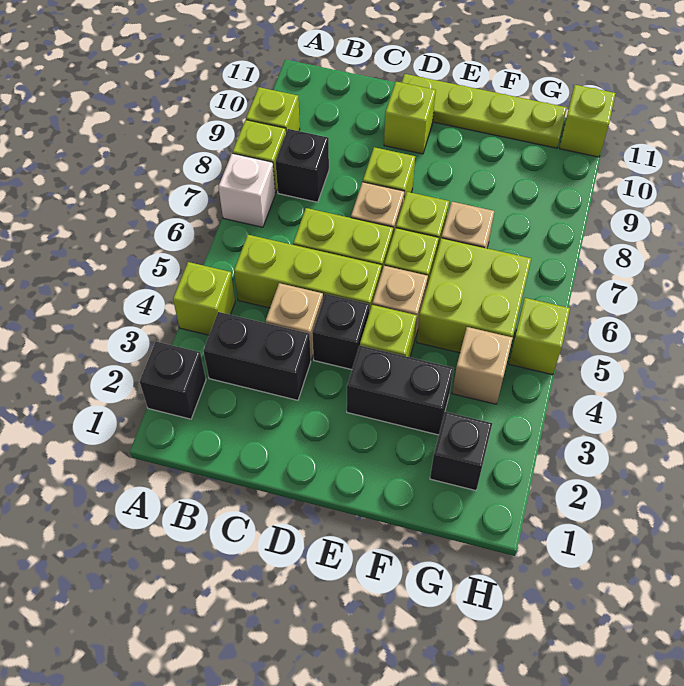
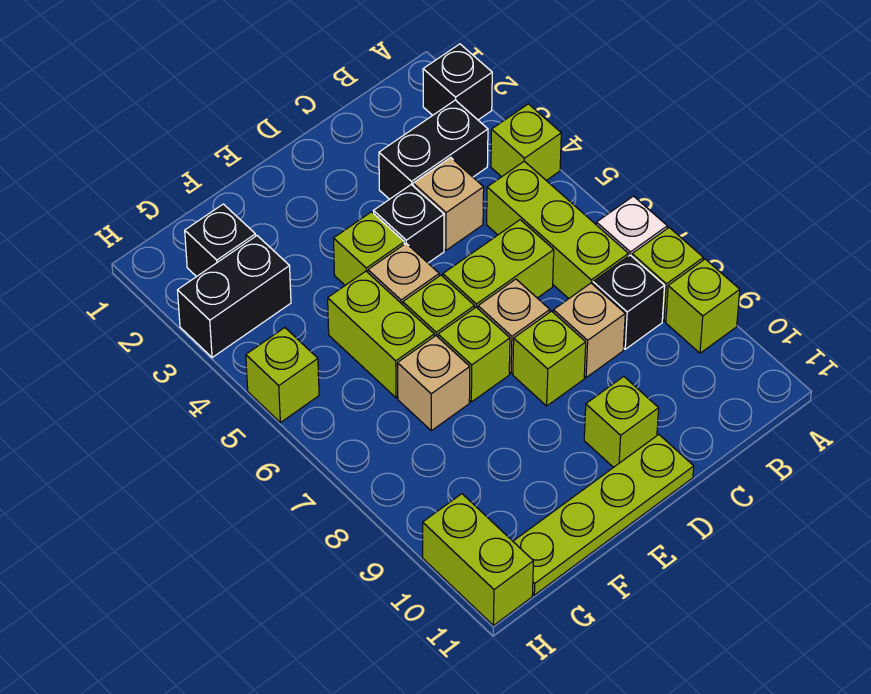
lime brick B5:D5 level 1 -> lime brick B5:B7 level 1
black brick E3:F3 level 1 -> black brick G3:H3 level 1
lime brick F5:G6 level 1 -> lime brick F5:F6 level 1
tan brick G4 level 1 -> tan brick C8 level 1
lime brick H11 level 1 -> lime brick H10:H11 level 1

